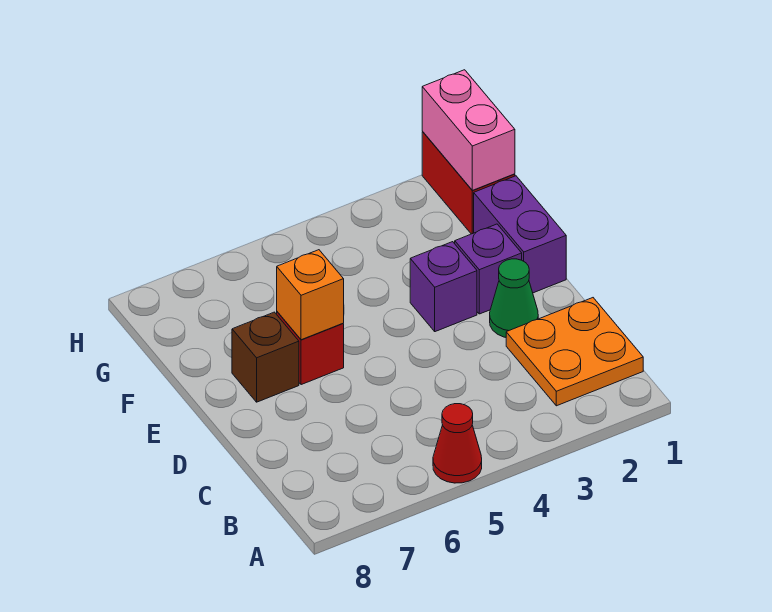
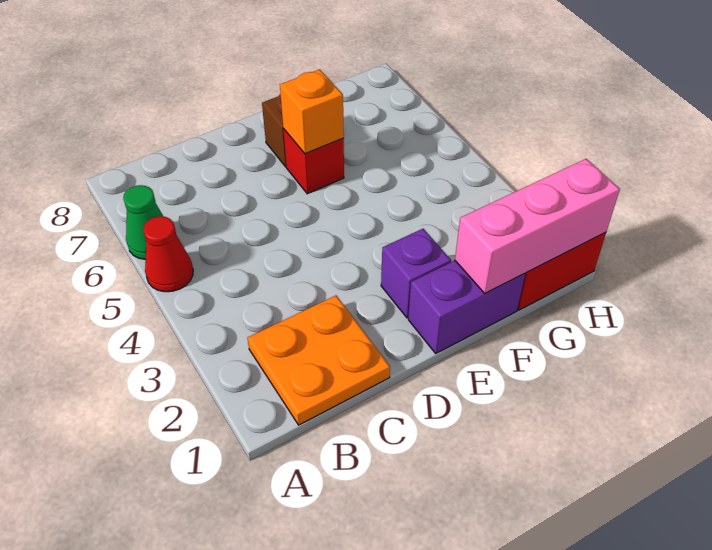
green cone D2 level 1 -> green cone A6 level 1
purple brick E3 level 1 -> none
pink brick G1:H1 level 2 -> pink brick F1:H1 level 2

